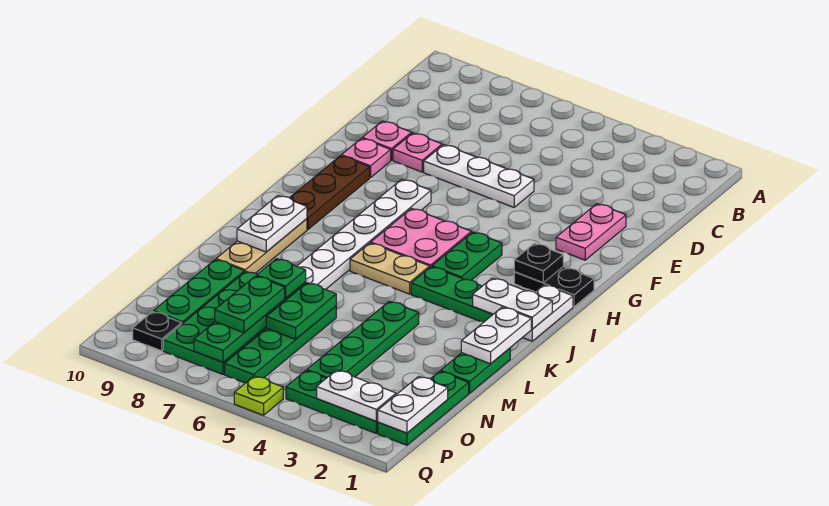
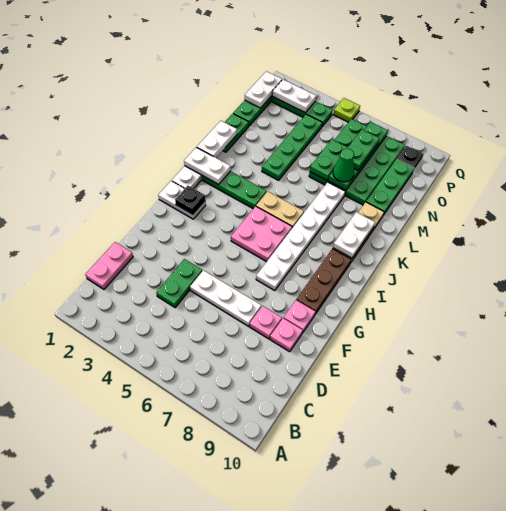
pink plate E2:F2 level 1 -> pink plate C1:D1 level 1
black plate H1:H2 level 1 -> white plate H1:H2 level 1
green plate H4:I4 level 1 -> green plate D4:E4 level 1
green plate M7 level 3 -> green cone M7 level 3

